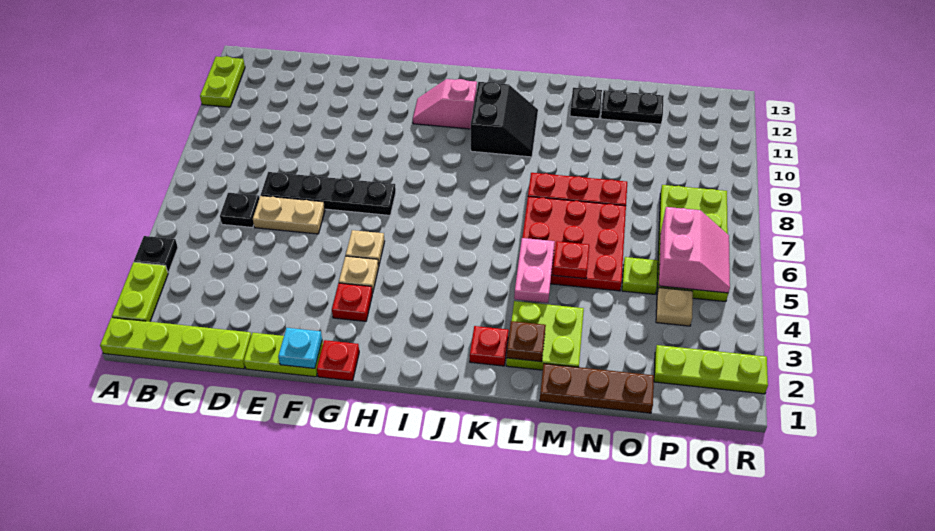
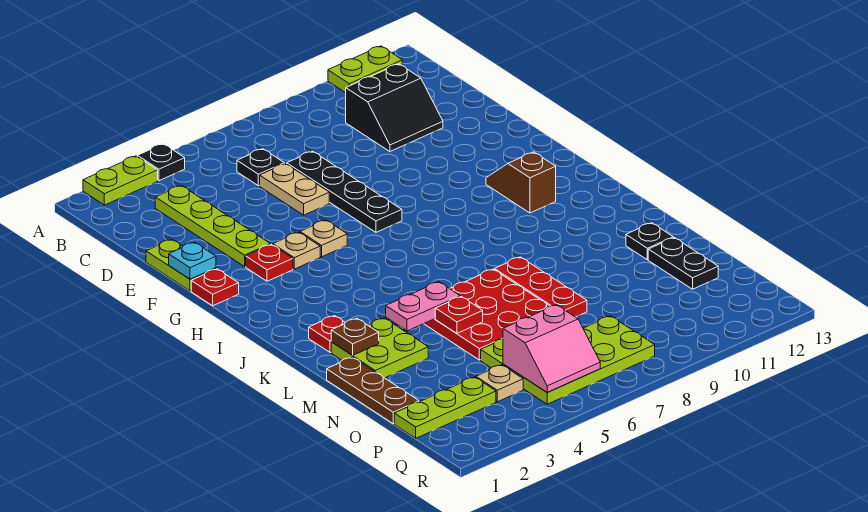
lime plate A1:D1 level 1 -> lime plate C3:F3 level 1
pink slope H11:I11 level 1 top I -> brown slope H11:I11 level 1 top I
black slope J10:K11 level 1 top J -> black slope C10:D11 level 1 top C
lime plate P2:R2 level 1 -> lime plate P1:P3 level 1

